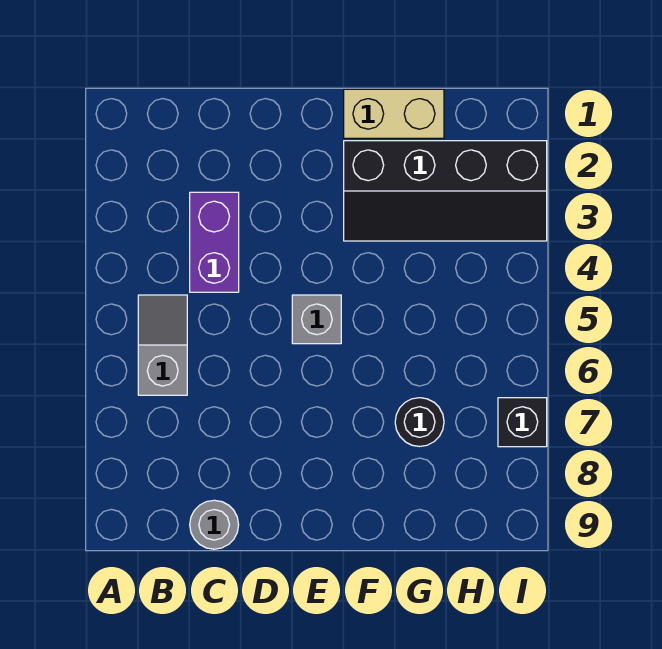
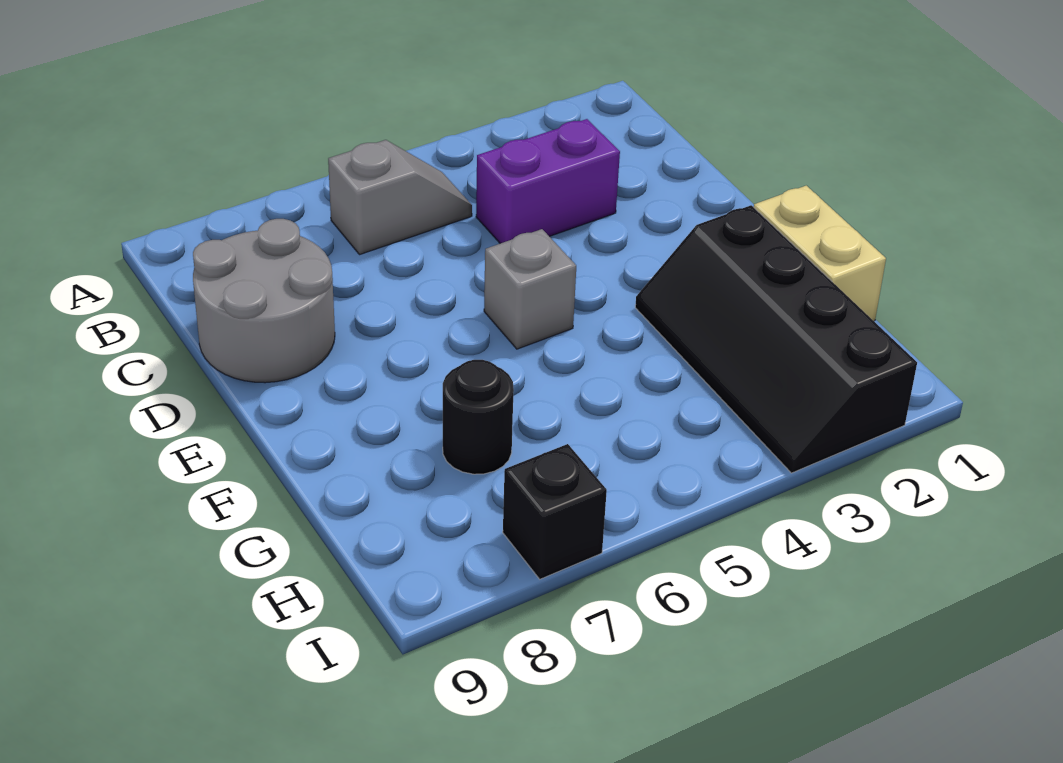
grey round brick C9 level 1 -> grey round brick C8:D9 level 1

